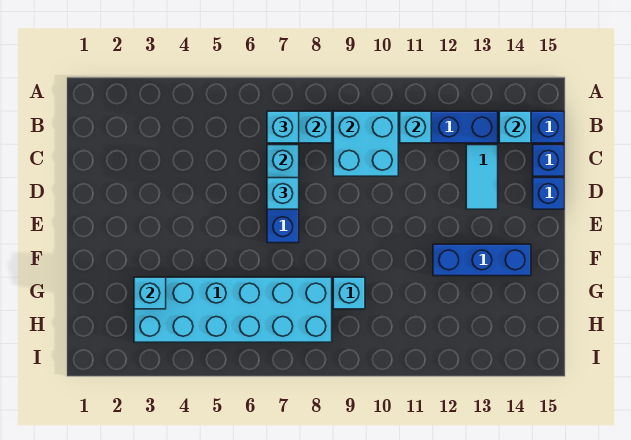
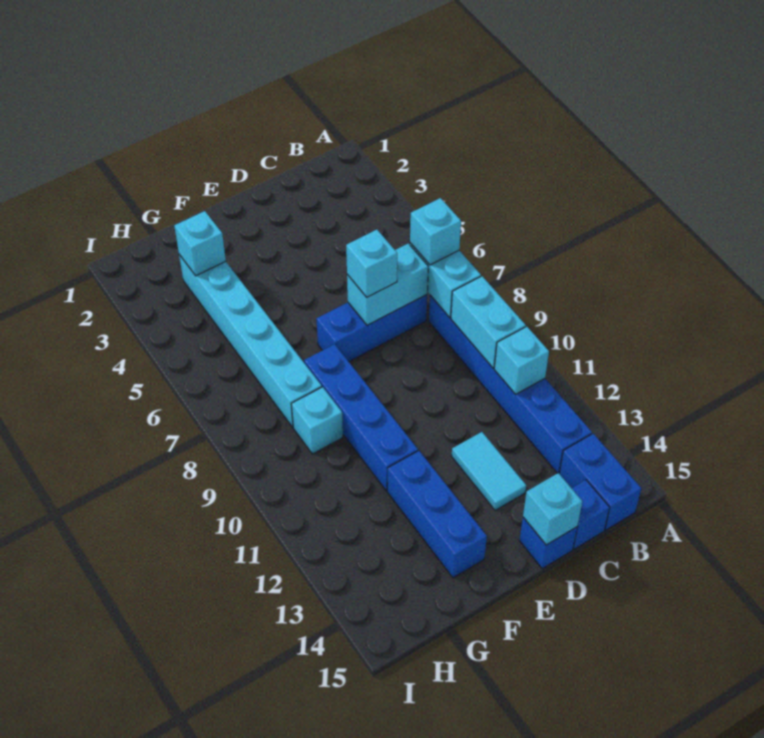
cyan brick B9:C10 level 2 -> cyan brick B9:B10 level 2
cyan brick B14 level 2 -> cyan brick D15 level 2
cyan tile C13:D13 level 1 -> cyan tile D12:D13 level 1
none -> blue brick F8:F11 level 1
cyan brick G3:H8 level 1 -> cyan brick G3:G8 level 1

